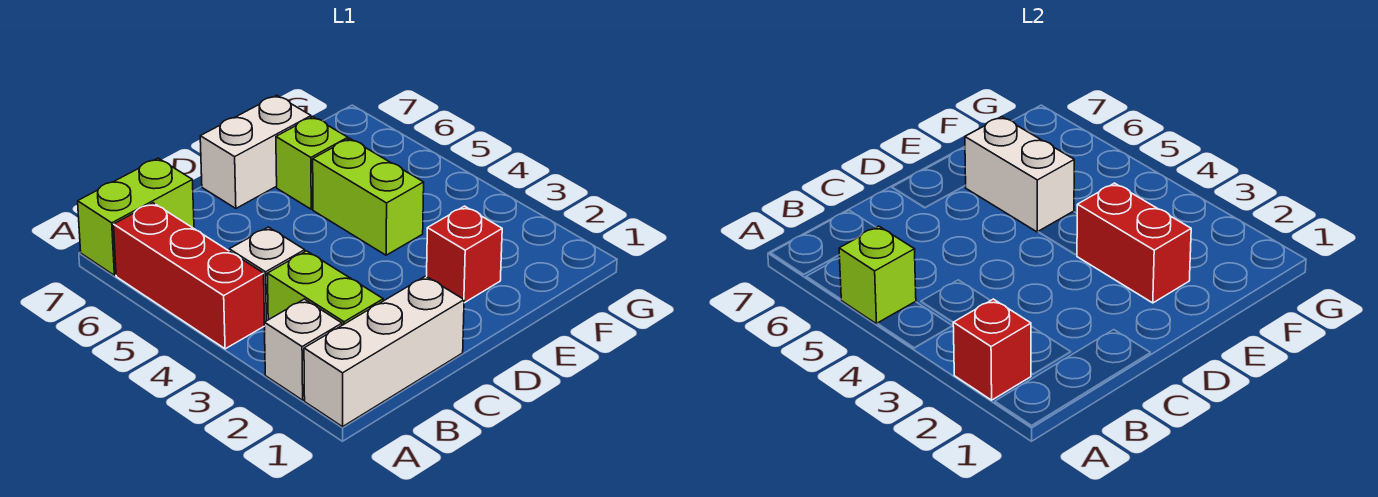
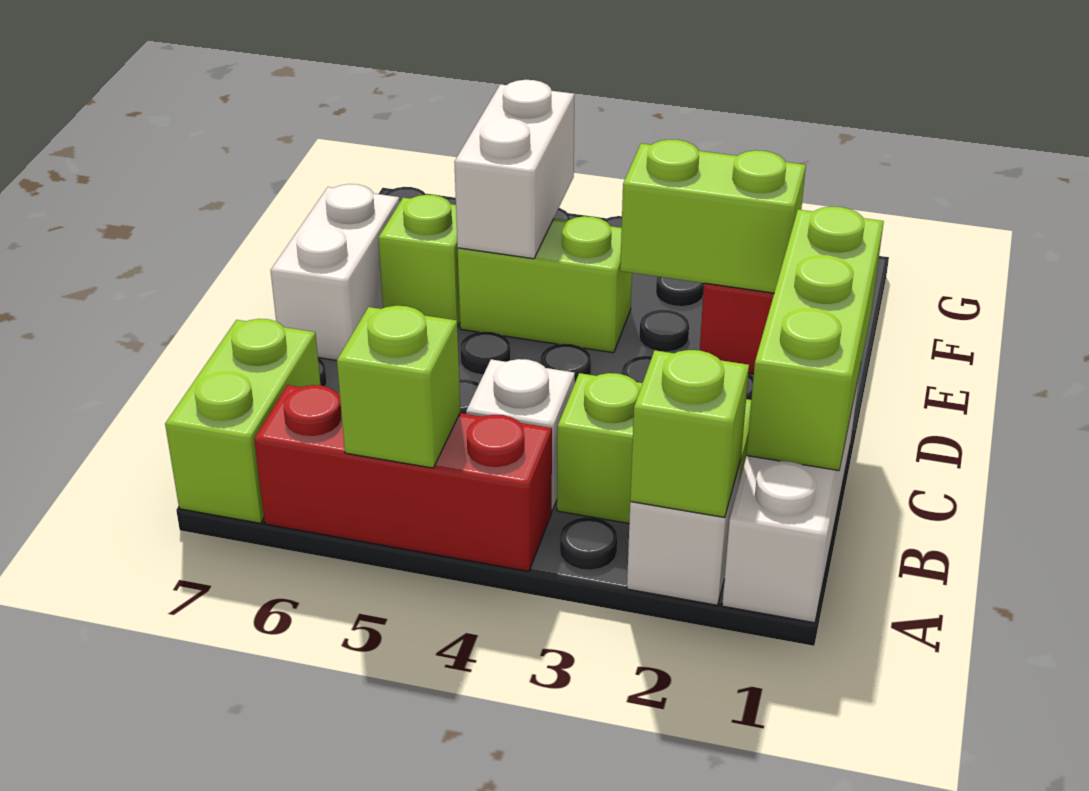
red brick A2 level 2 -> lime brick A2 level 2
none -> lime brick B1:D1 level 2
red brick E2:E3 level 2 -> lime brick E2:E3 level 2
white brick E5:E6 level 2 -> white brick E5:F5 level 2

